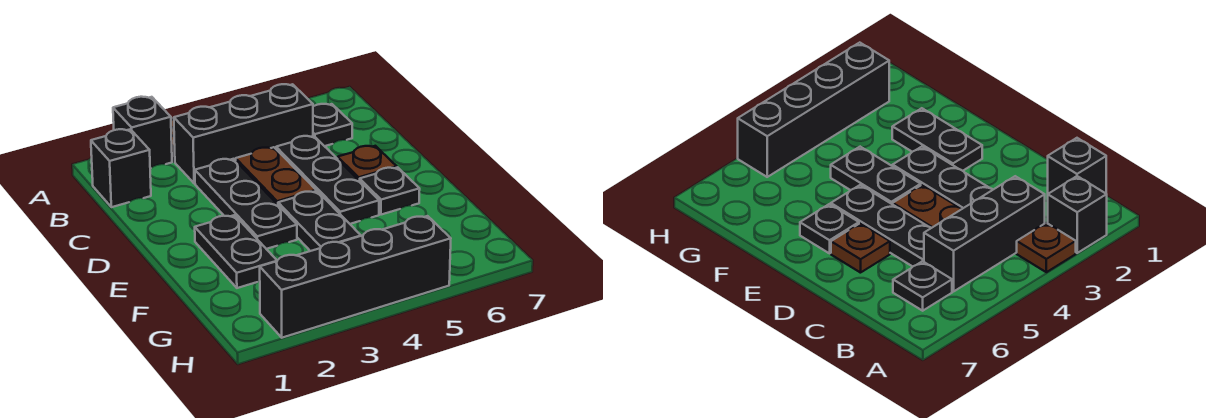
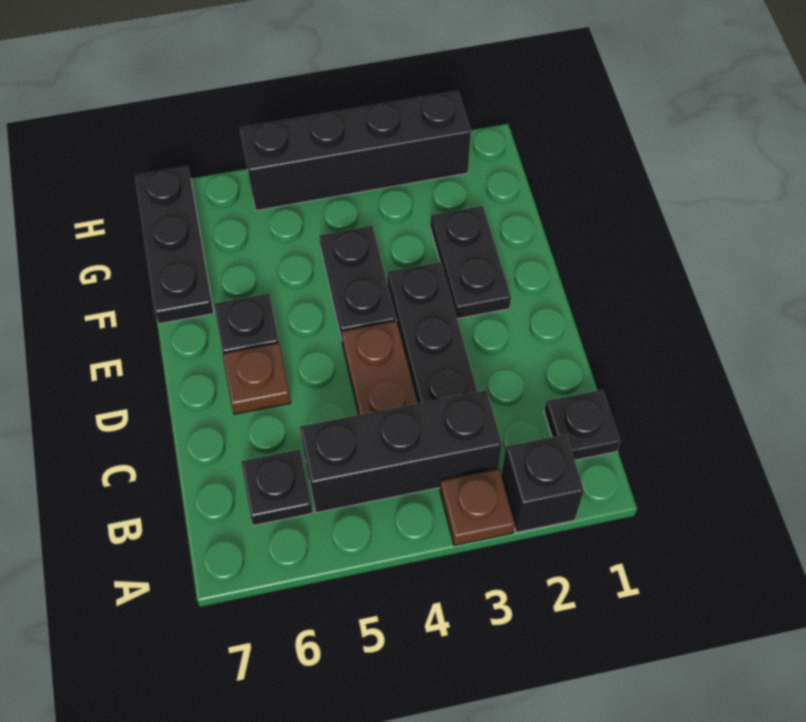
black brick B1 level 1 -> black plate B1 level 1
black plate C5:E5 level 1 -> black plate F7:H7 level 1

